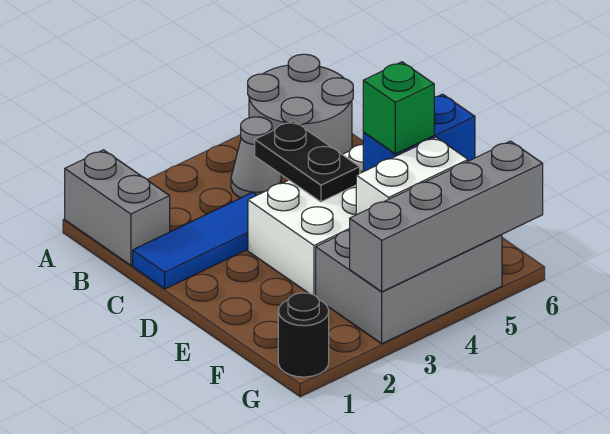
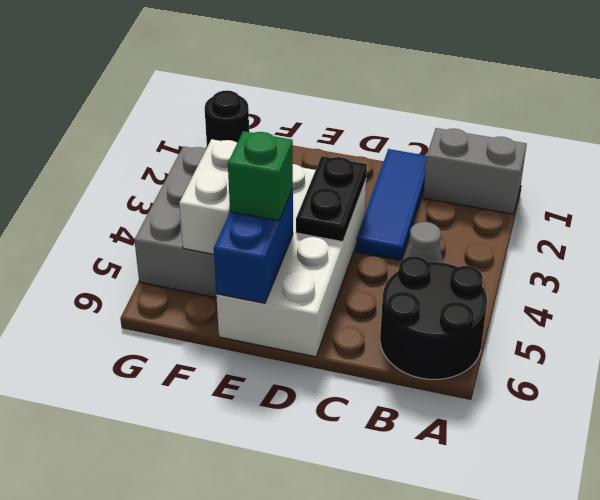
grey round brick A5:B6 level 1 -> black round brick A5:B6 level 1
black plate C4:D4 level 2 -> black plate D3:D4 level 2
grey brick G3:G6 level 2 -> none

